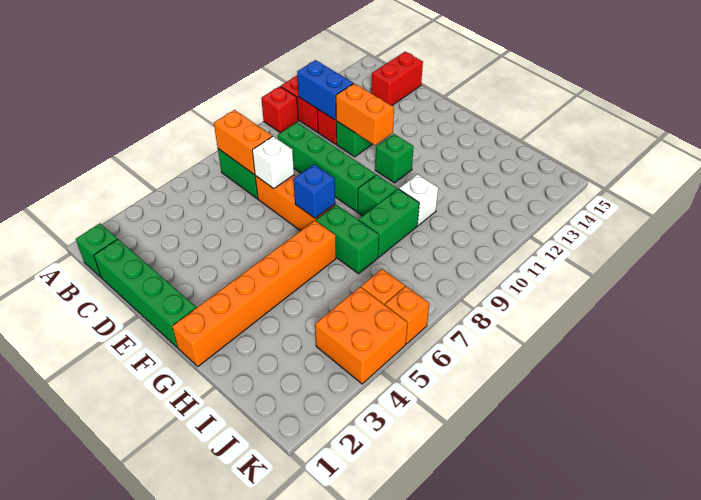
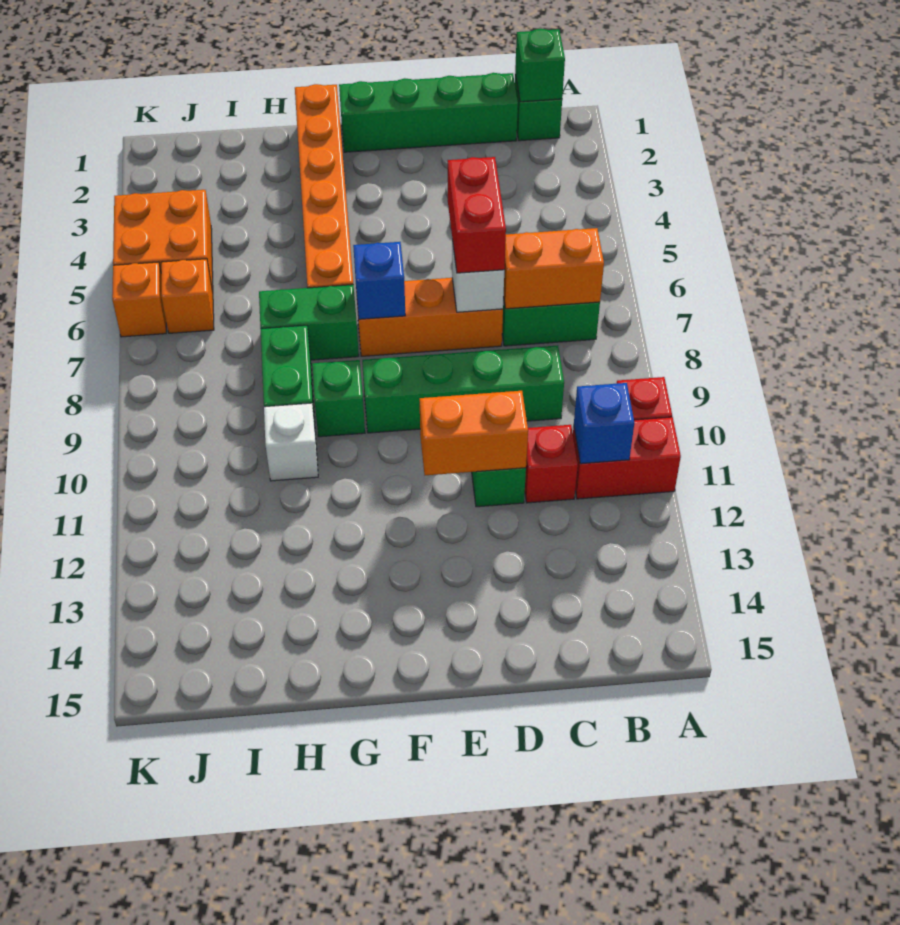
blue brick B11:C11 level 2 -> blue brick B11 level 2
red brick C14:C15 level 1 -> red brick D6:D7 level 3
green brick F11 level 1 -> green brick B1 level 2

